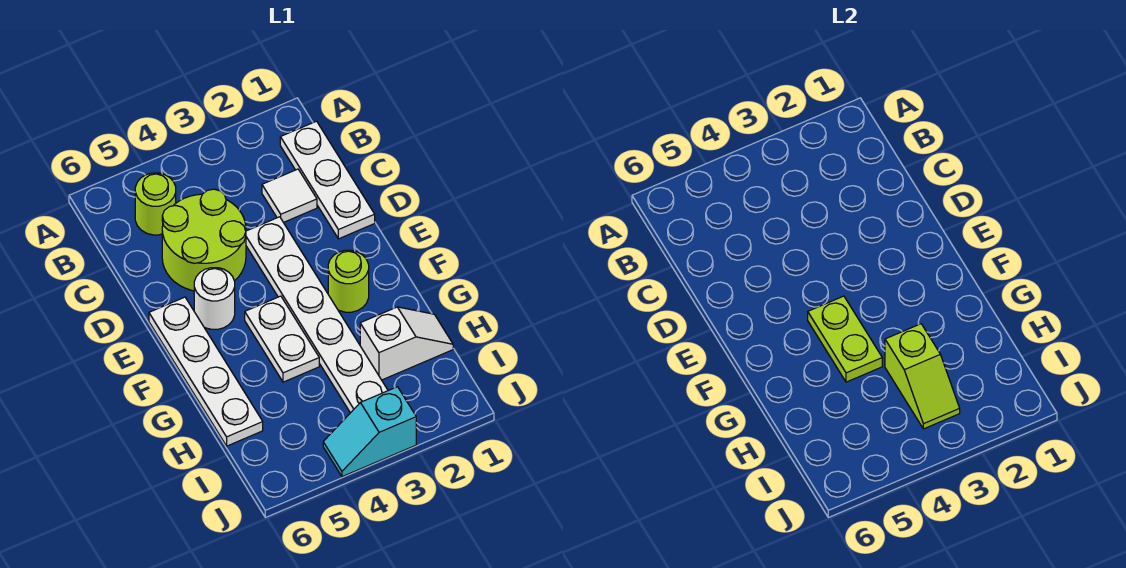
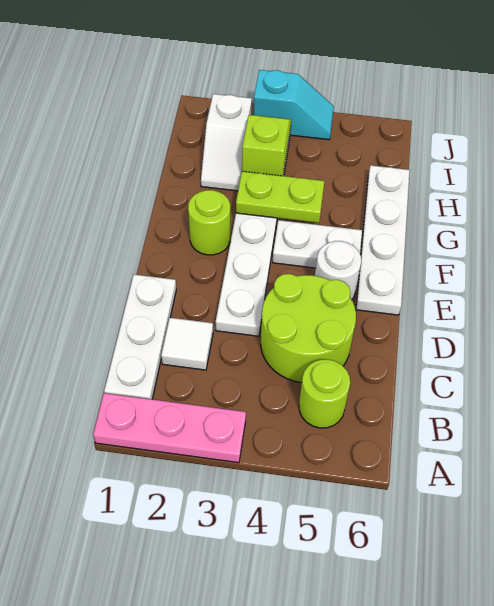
none -> pink plate A1:A3 level 1
white plate F4:G4 level 1 -> white plate F4:F5 level 1
lime plate F4:G4 level 2 -> lime plate G3:G4 level 2
white slope H1:H2 level 1 top 2 -> white slope H2:I2 level 1 top I

